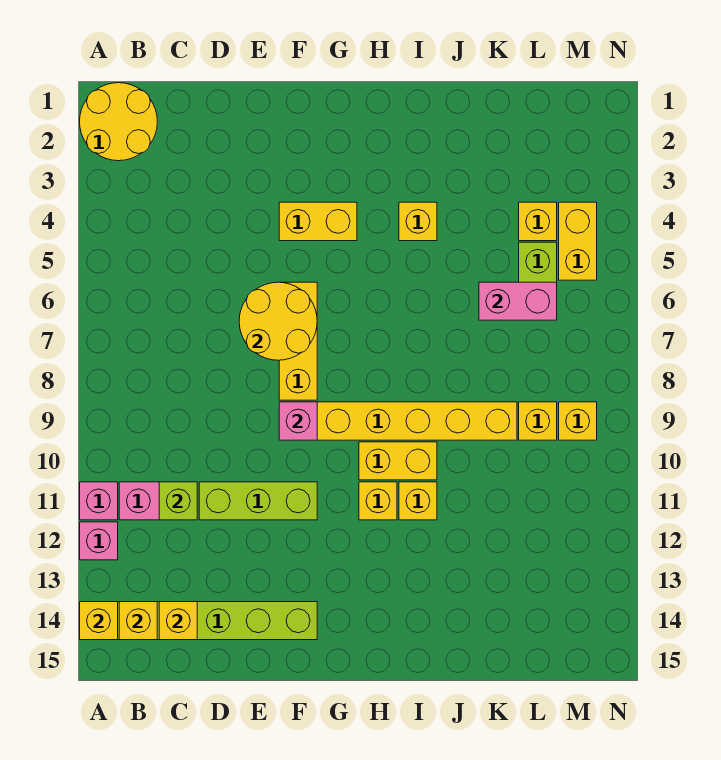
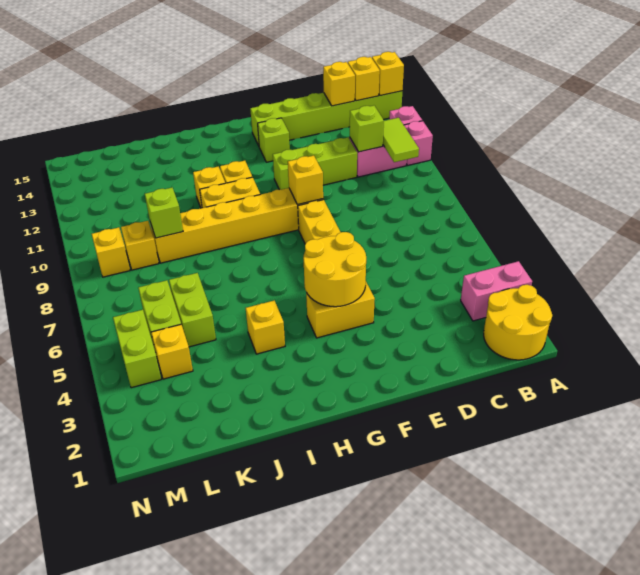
none -> lime tile B10:B11 level 2
yellow round brick E6:F7 level 2 -> yellow round brick F4:G5 level 2
pink brick F9 level 2 -> yellow brick F9 level 2
none -> lime brick F13 level 1
none -> lime brick K5:K6 level 1
pink brick K6:L6 level 2 -> pink brick A3:B3 level 1
none -> lime brick K9 level 2
yellow brick M4:M5 level 1 -> lime brick M4:M5 level 1

